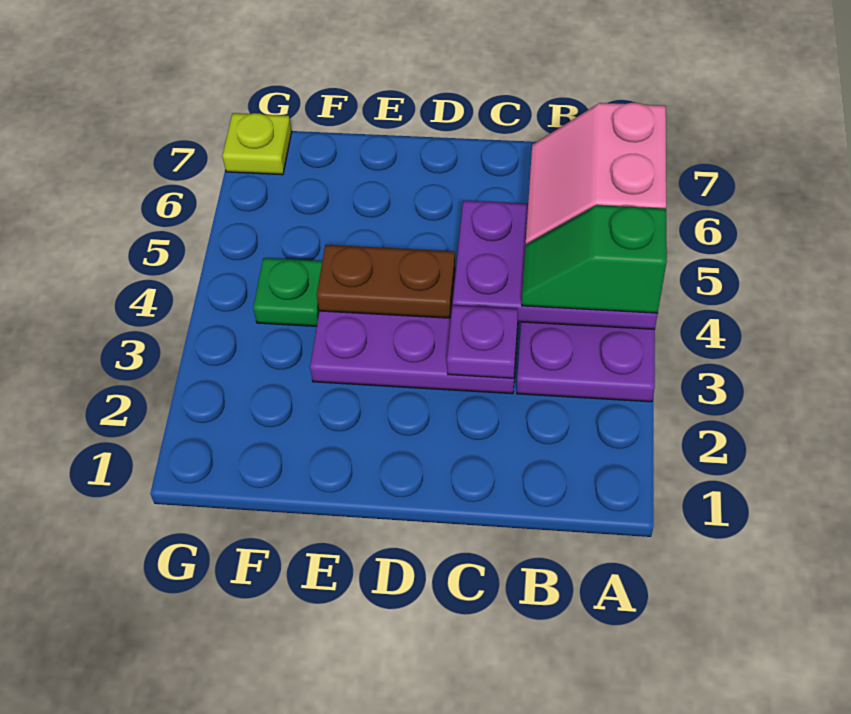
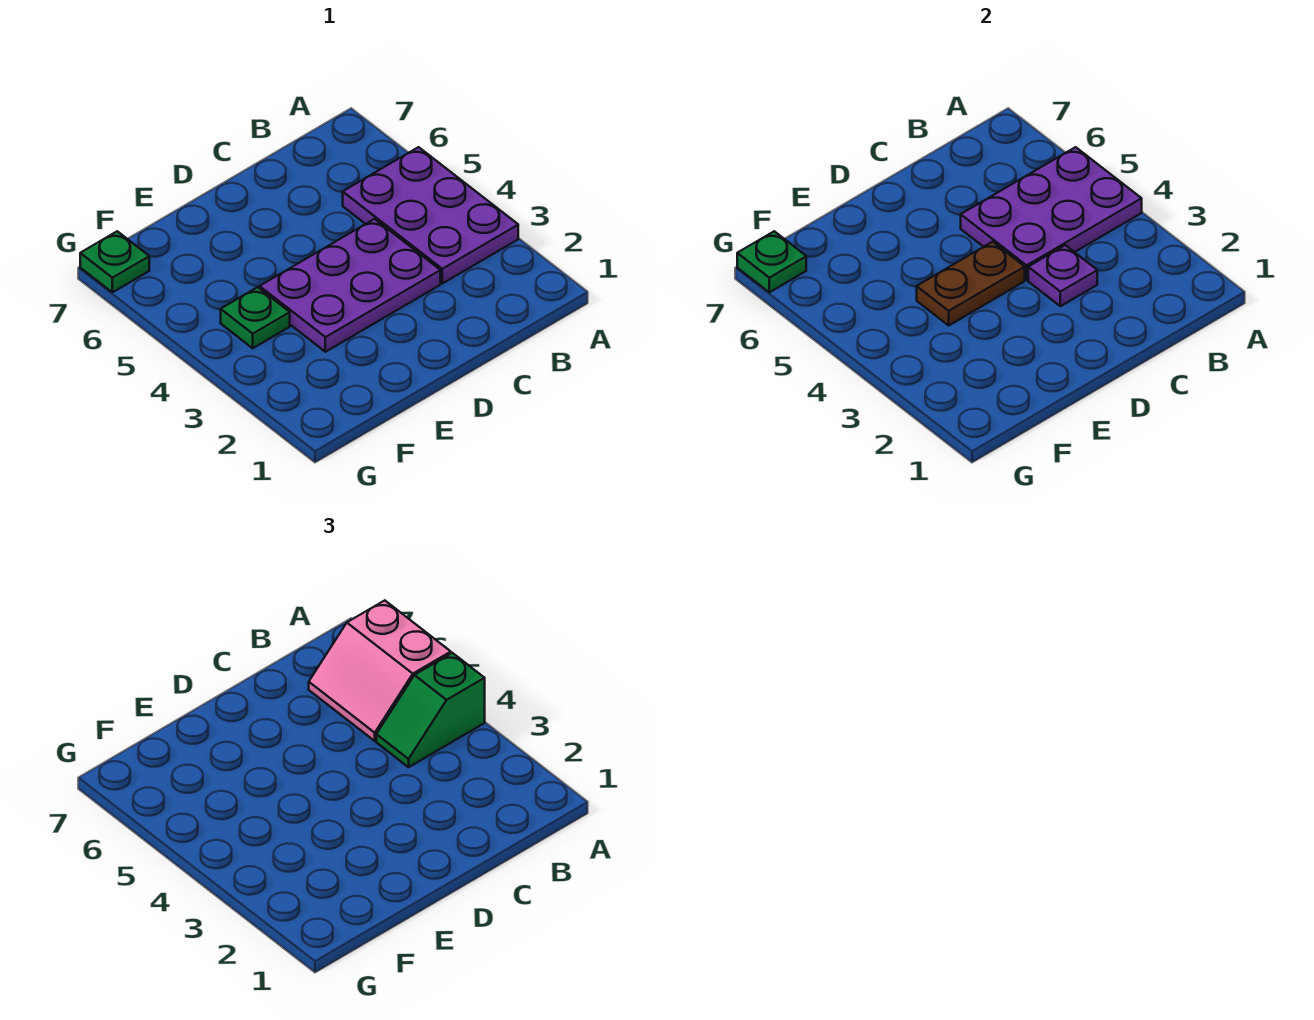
lime plate G7 level 1 -> green plate G7 level 1
none -> green plate G7 level 2

